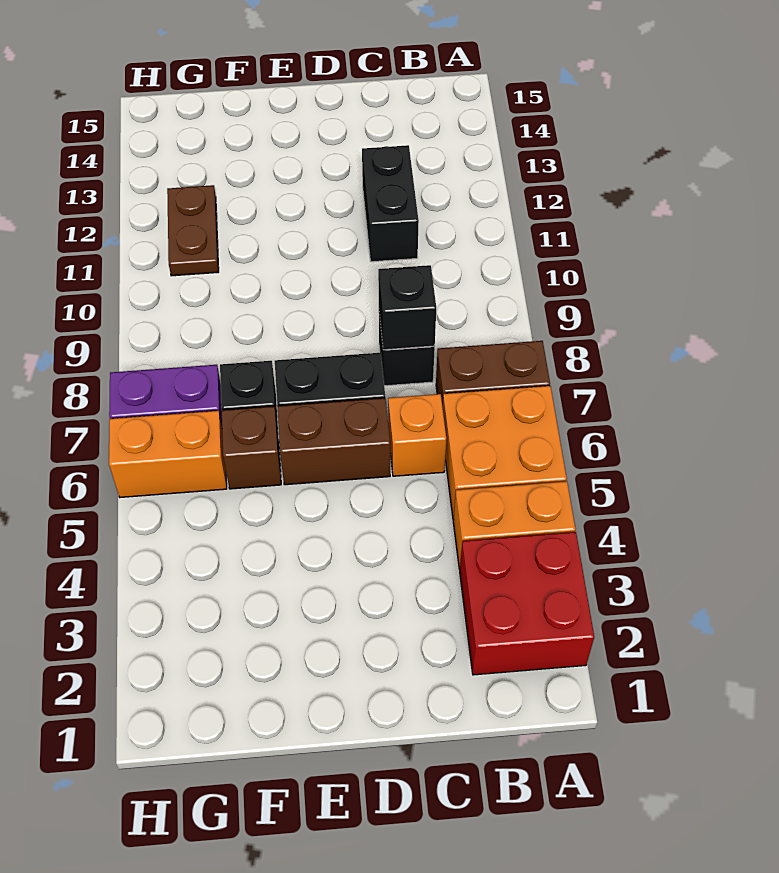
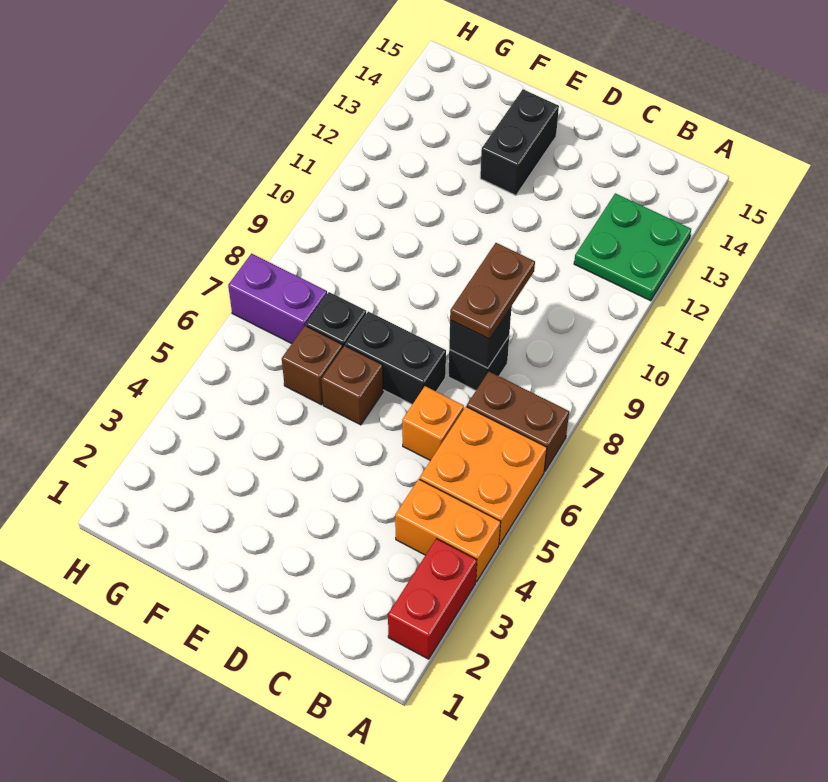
red brick A2:B3 level 1 -> red brick A2:A3 level 1
none -> green plate A12:B13 level 1
black brick C11:C12 level 1 -> black brick E13:E14 level 1
brown brick D6:E6 level 1 -> brown brick E6 level 1
orange brick G6:H6 level 1 -> none
brown plate G11:G12 level 1 -> brown plate C8:C9 level 3

